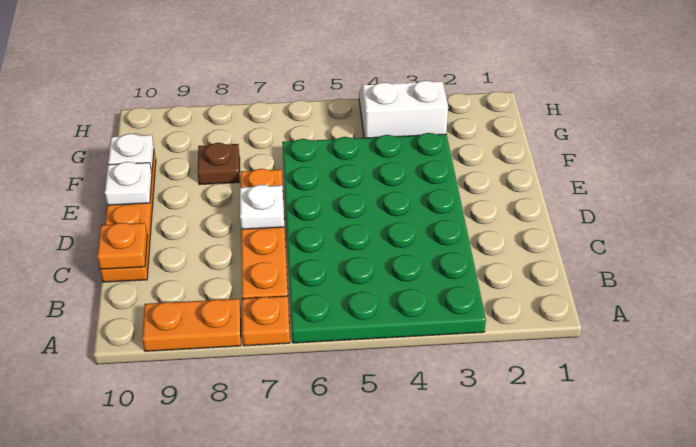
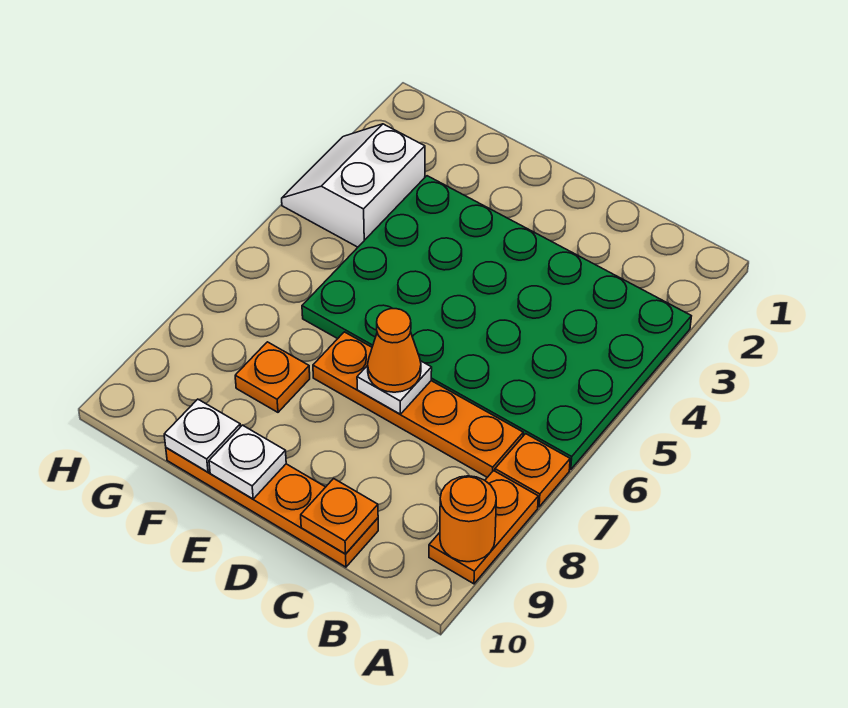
none -> orange round brick A9 level 2
none -> orange cone D7 level 3
brown plate F8 level 1 -> orange plate F8 level 1

